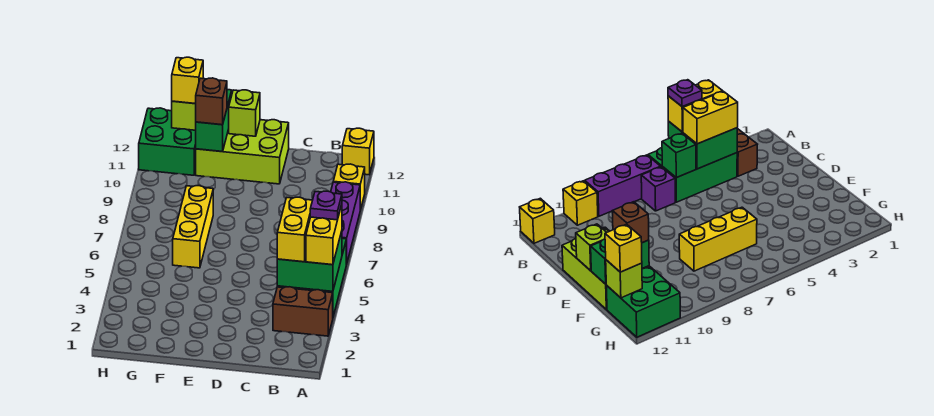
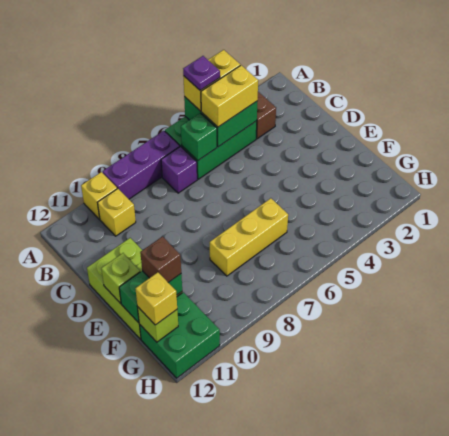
yellow brick A12 level 1 -> yellow brick B10 level 1

